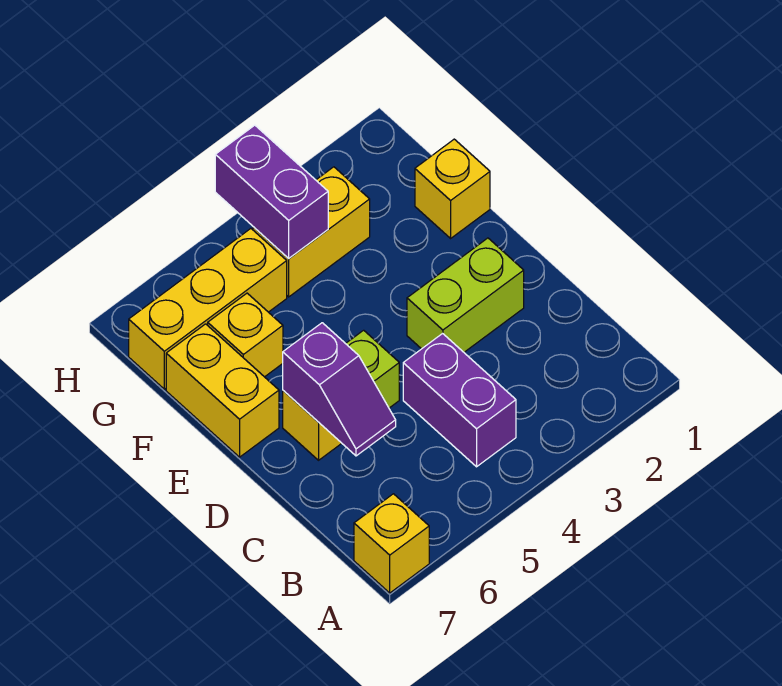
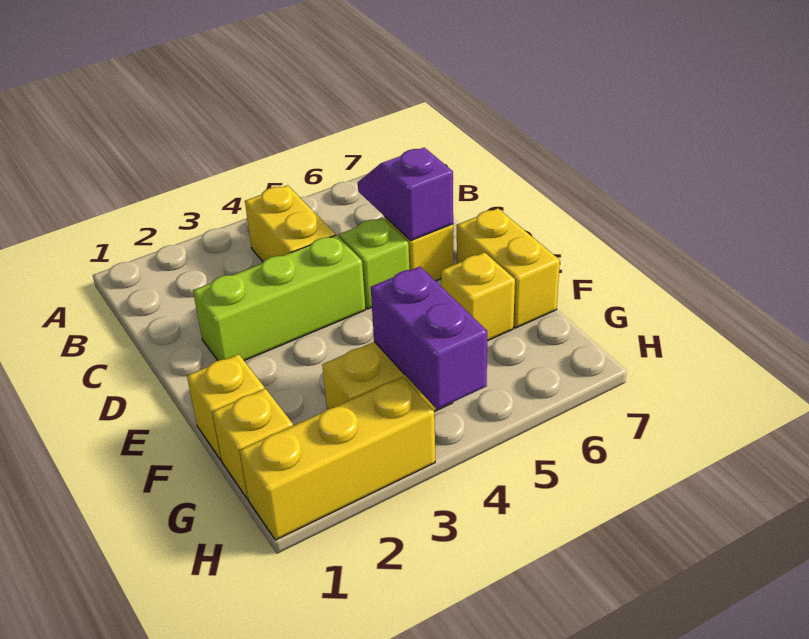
yellow brick A7 level 1 -> yellow brick G1 level 1
purple brick B4:C4 level 1 -> yellow brick B4:C4 level 1
lime brick D2:D3 level 1 -> lime brick D2:D4 level 1
yellow brick G5:G7 level 1 -> yellow brick H1:H3 level 1

